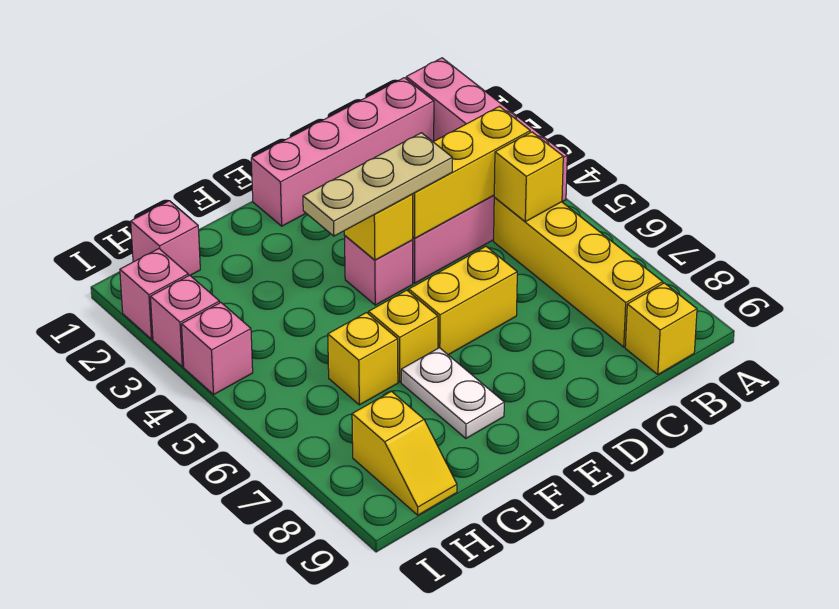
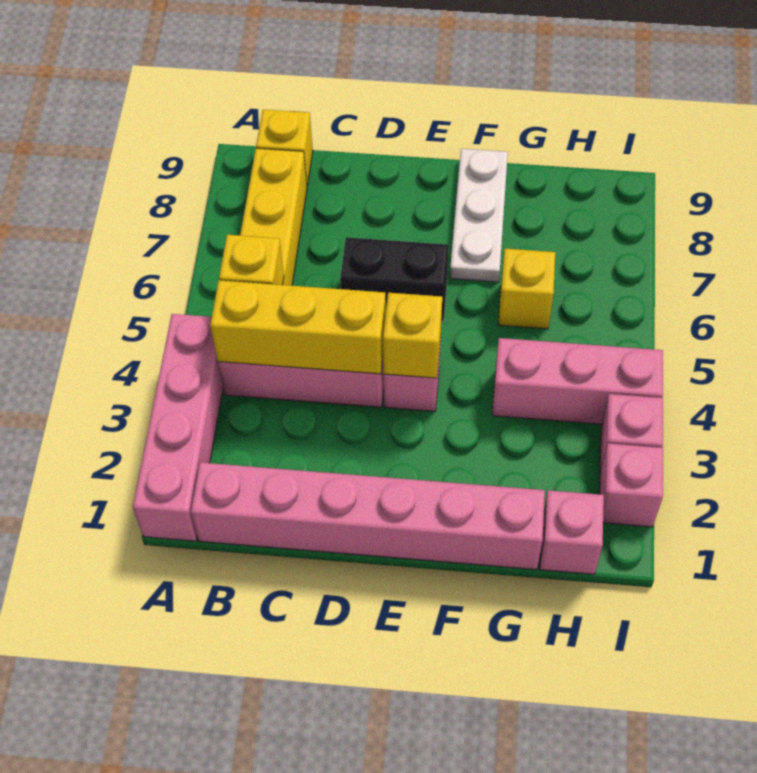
pink brick B1:E1 level 1 -> pink brick B1:G1 level 1
tan plate D4:F4 level 3 -> none
yellow brick D6:E6 level 1 -> black brick D6:E6 level 1
yellow brick F6 level 1 -> none
white plate F7:F8 level 1 -> white plate F7:F9 level 1
yellow slope H8:H9 level 1 top 8 -> none
pink brick I4 level 1 -> pink brick G4:I4 level 1

